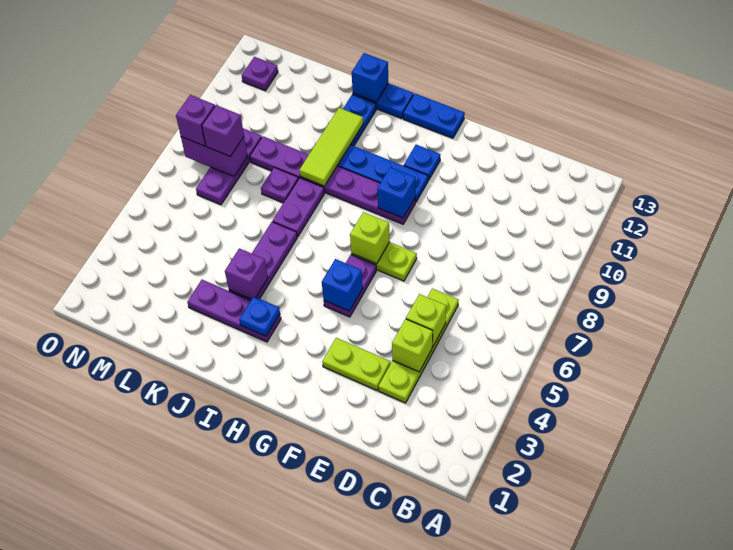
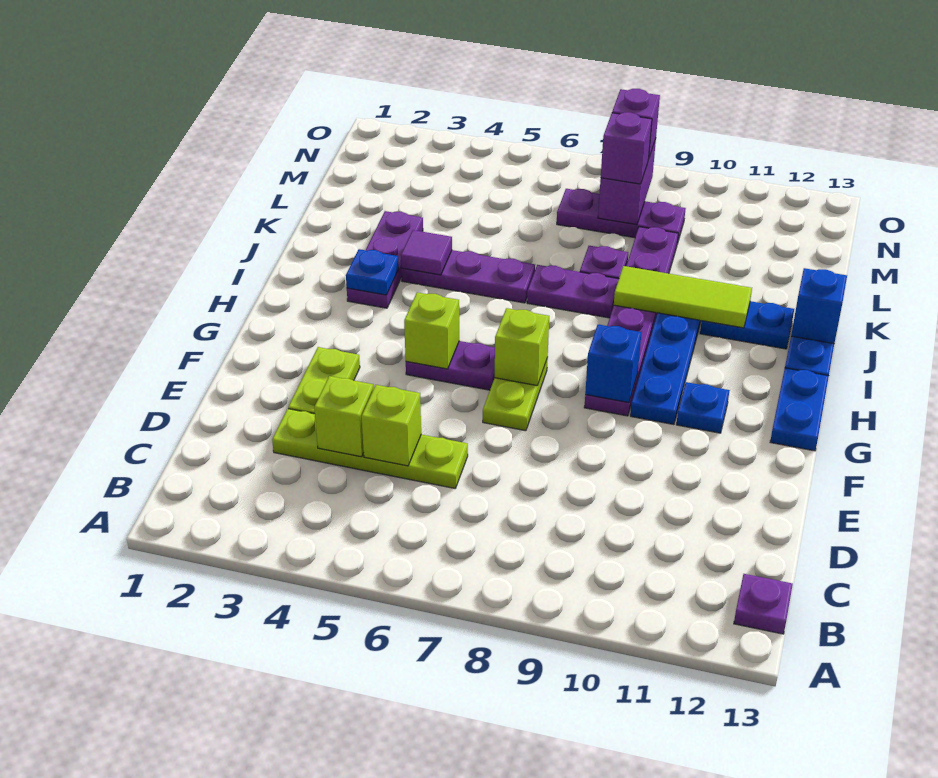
blue brick G5 level 2 -> lime brick G5 level 2
purple brick J4 level 2 -> purple tile J4 level 2
purple plate N12 level 1 -> purple plate B13 level 1

